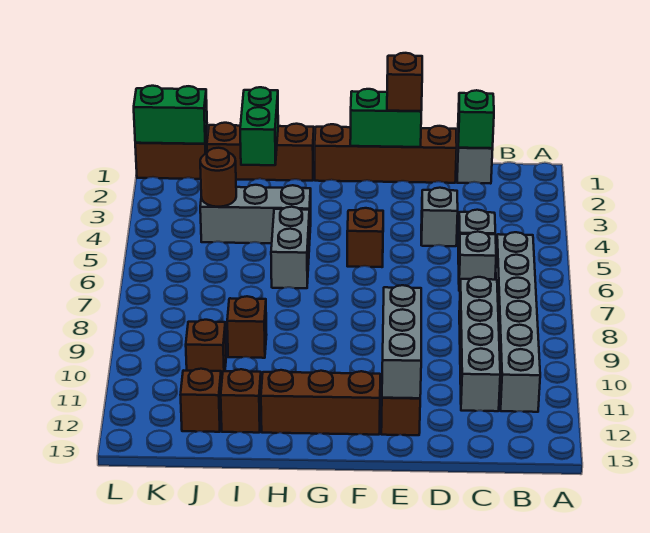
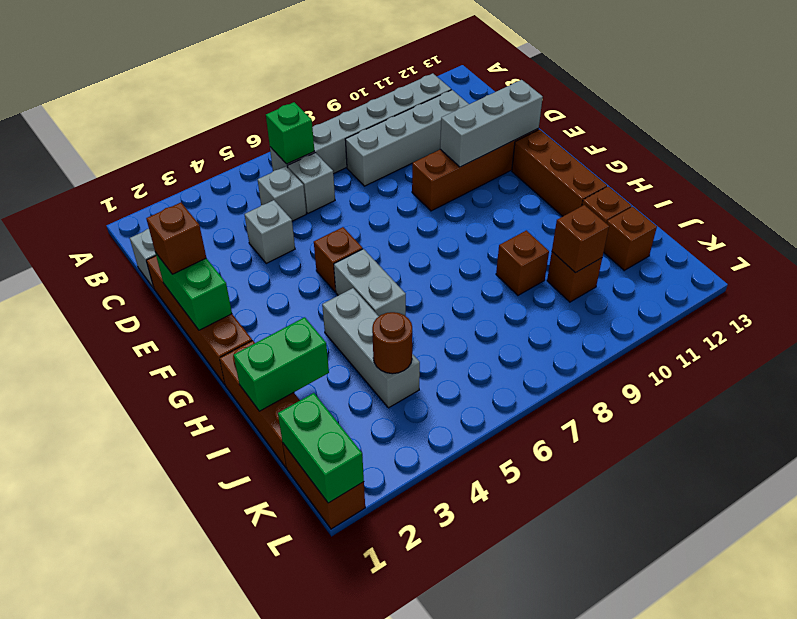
green brick C1 level 2 -> green brick B6 level 2
grey brick H5:H6 level 1 -> grey brick G5:H5 level 1
none -> brown brick J10 level 2

